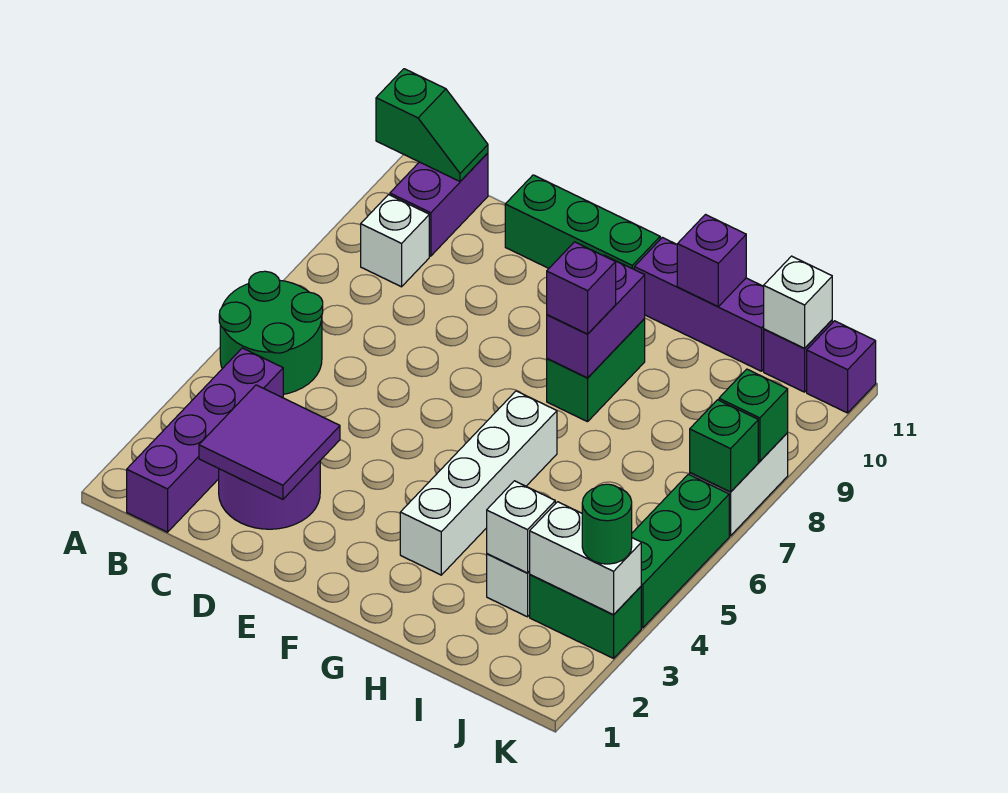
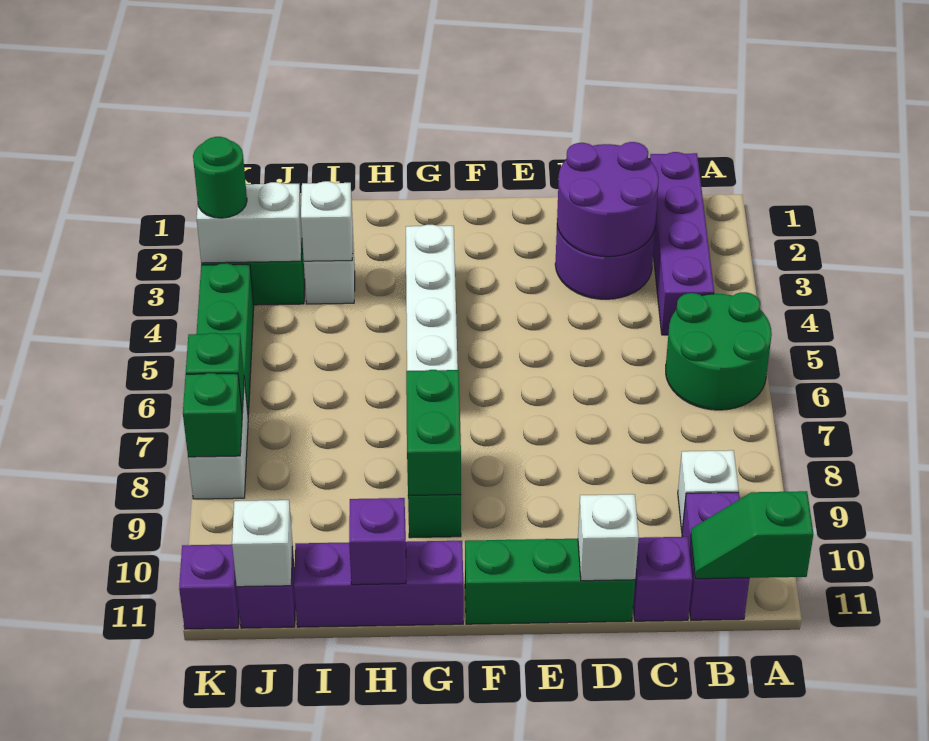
purple tile C2:D3 level 2 -> purple round brick C2:D3 level 2
none -> white brick D11 level 2
purple brick G8:G9 level 2 -> green brick G8:G9 level 2
purple brick G8 level 3 -> purple brick C11 level 1

